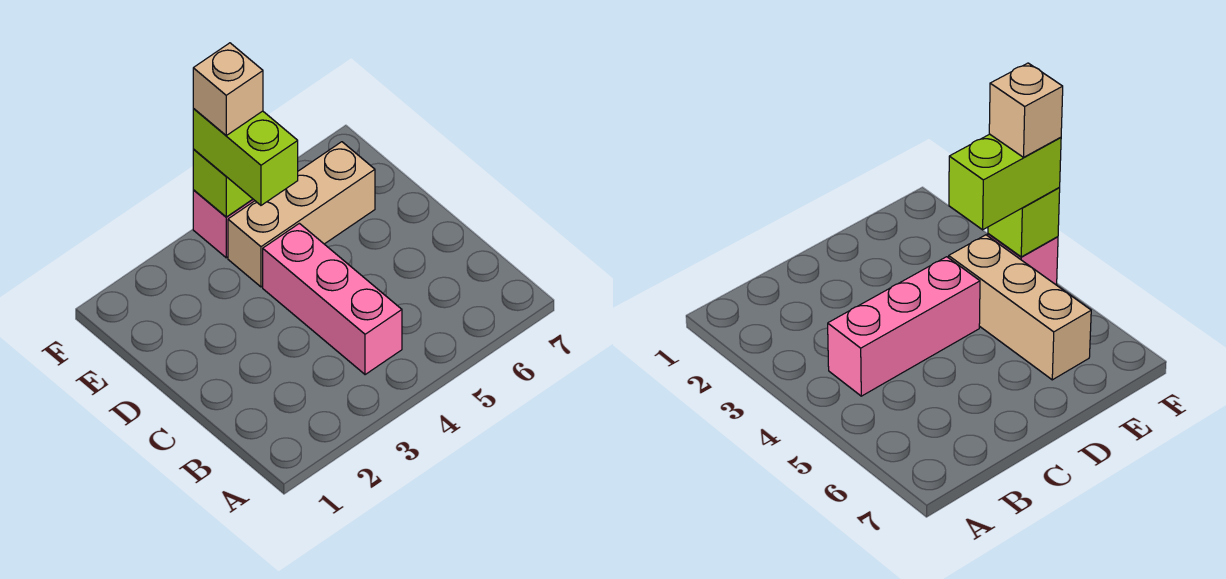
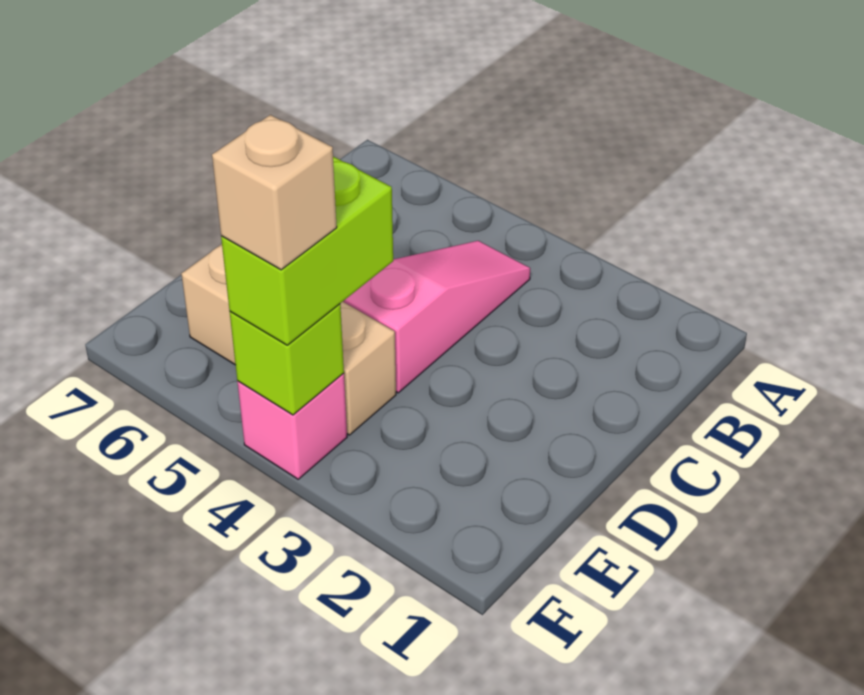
pink brick B4:D4 level 1 -> pink slope B4:D4 level 1 top D

